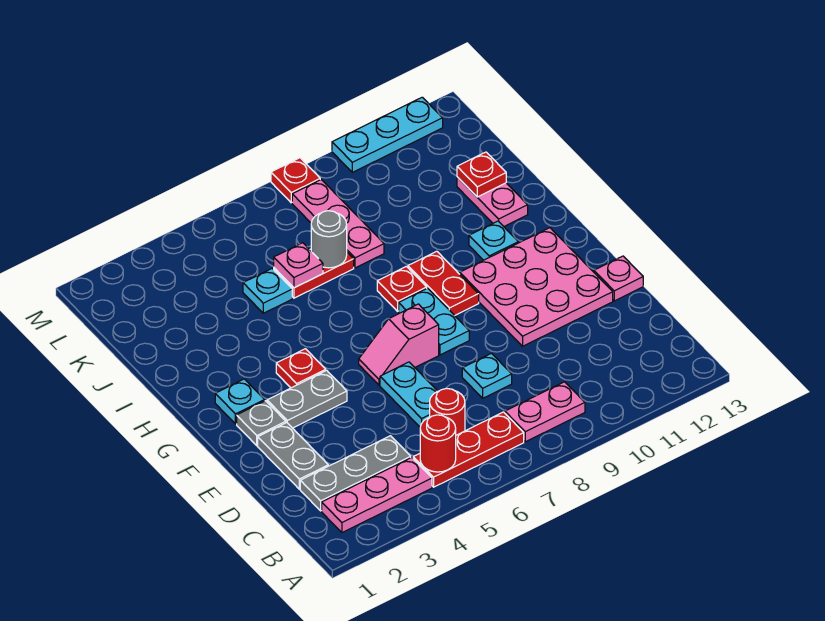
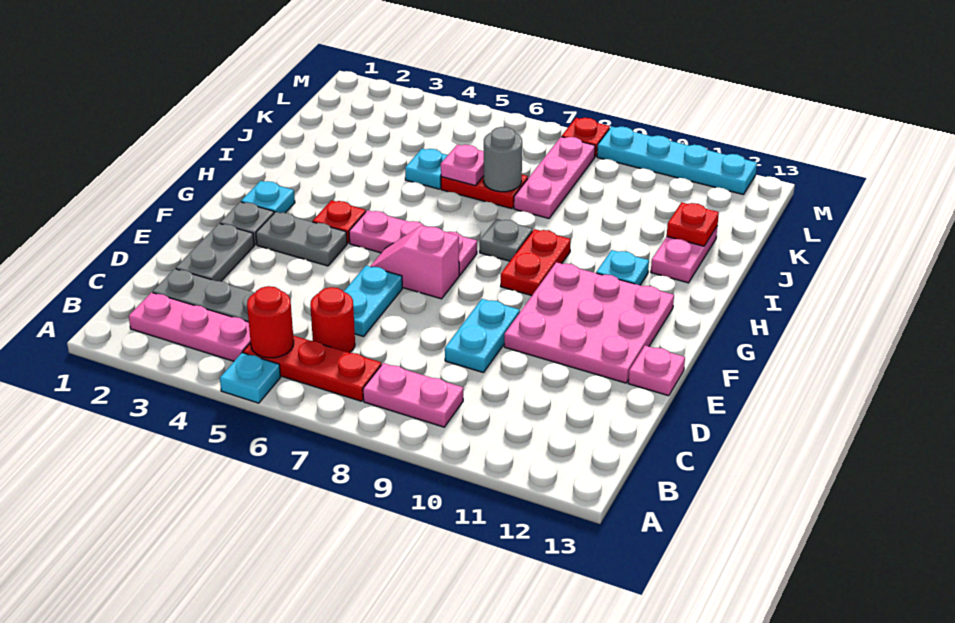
cyan plate D8 level 1 -> cyan plate A5 level 1
cyan plate F8:G8 level 1 -> cyan plate D9:E9 level 1
none -> pink plate G5:G7 level 1
red plate H8 level 1 -> grey plate H8 level 1
cyan plate M10:M12 level 1 -> cyan plate M9:M12 level 1

